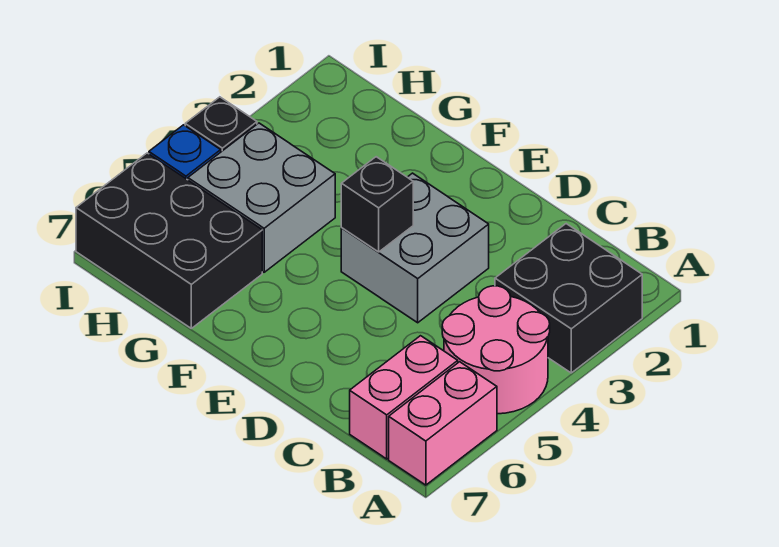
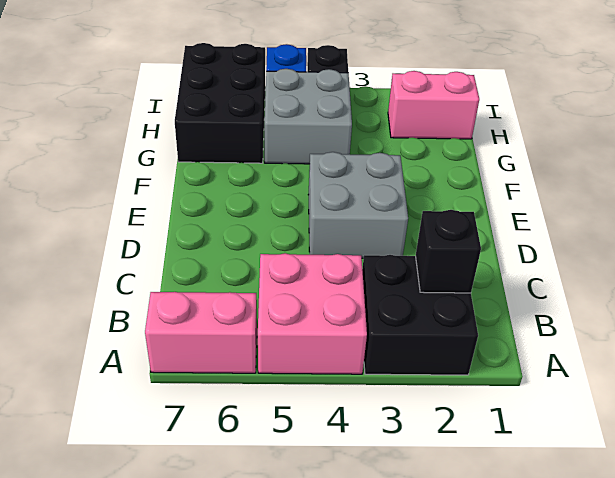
pink round brick A4:B5 level 1 -> pink brick A4:B5 level 1
pink brick B6:B7 level 1 -> pink brick H1:H2 level 1
black brick E4 level 2 -> black brick B2 level 2

